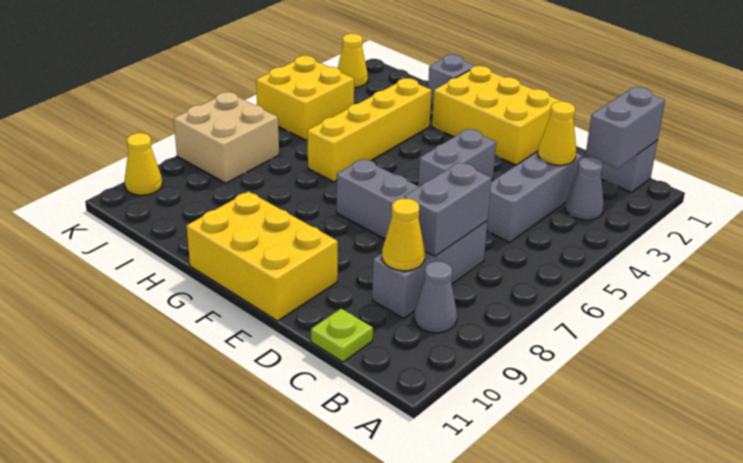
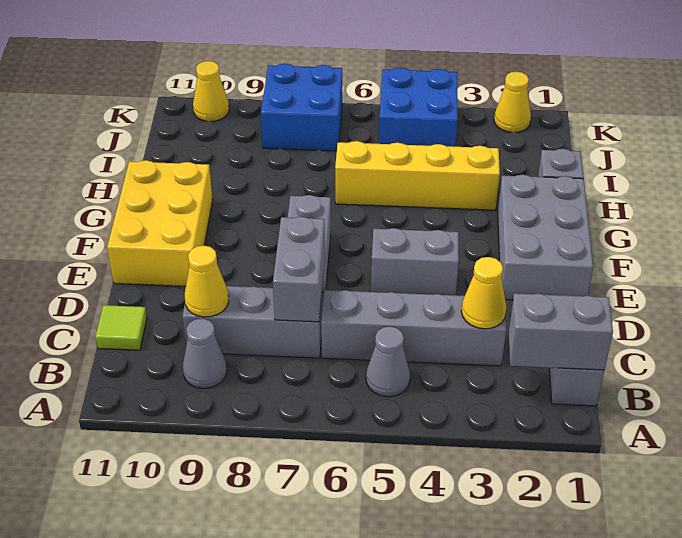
grey cone B3 level 1 -> grey cone B5 level 1
grey brick C3:C5 level 1 -> grey brick C3:C6 level 1
grey brick C7:C8 level 2 -> grey brick C7:D7 level 2
lime plate C11 level 1 -> lime tile C11 level 1
yellow brick E1:G2 level 1 -> grey brick E1:G2 level 1
yellow brick J4:K5 level 1 -> blue brick J4:K5 level 1
tan brick J7:K8 level 1 -> blue brick J7:K8 level 1

